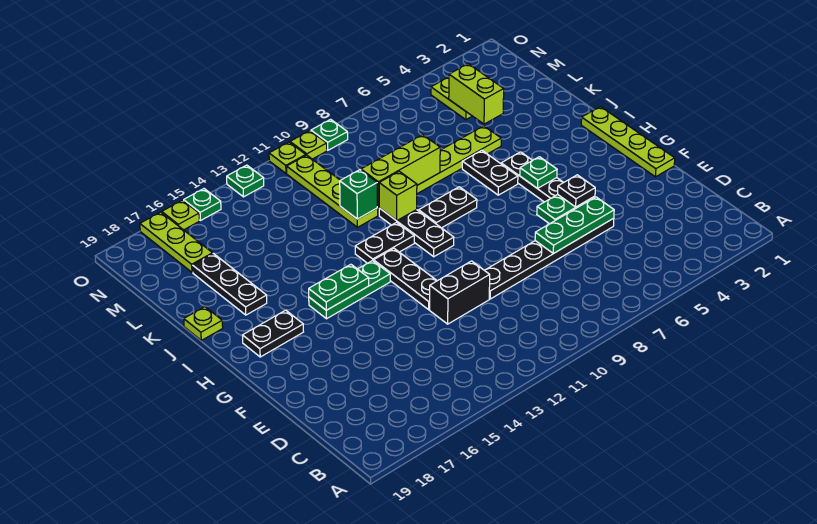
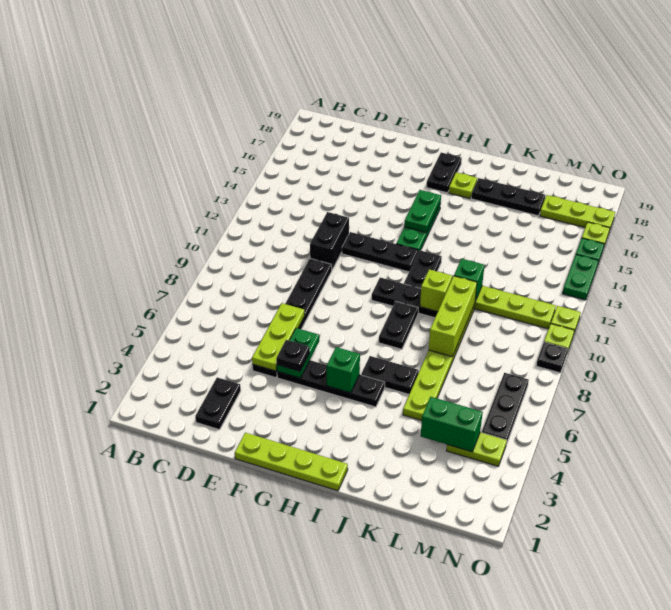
none -> black plate D2:D3 level 1
green plate E5:E7 level 2 -> lime plate E5:E7 level 2
green plate H5 level 2 -> green brick H5 level 2
lime plate J19 level 1 -> lime plate I17 level 1
lime brick L4:M4 level 2 -> green brick L4:M4 level 2
none -> black plate N5:N7 level 1
green plate O9 level 1 -> black plate O9 level 1
green plate O13 level 1 -> green plate O13:O14 level 1

